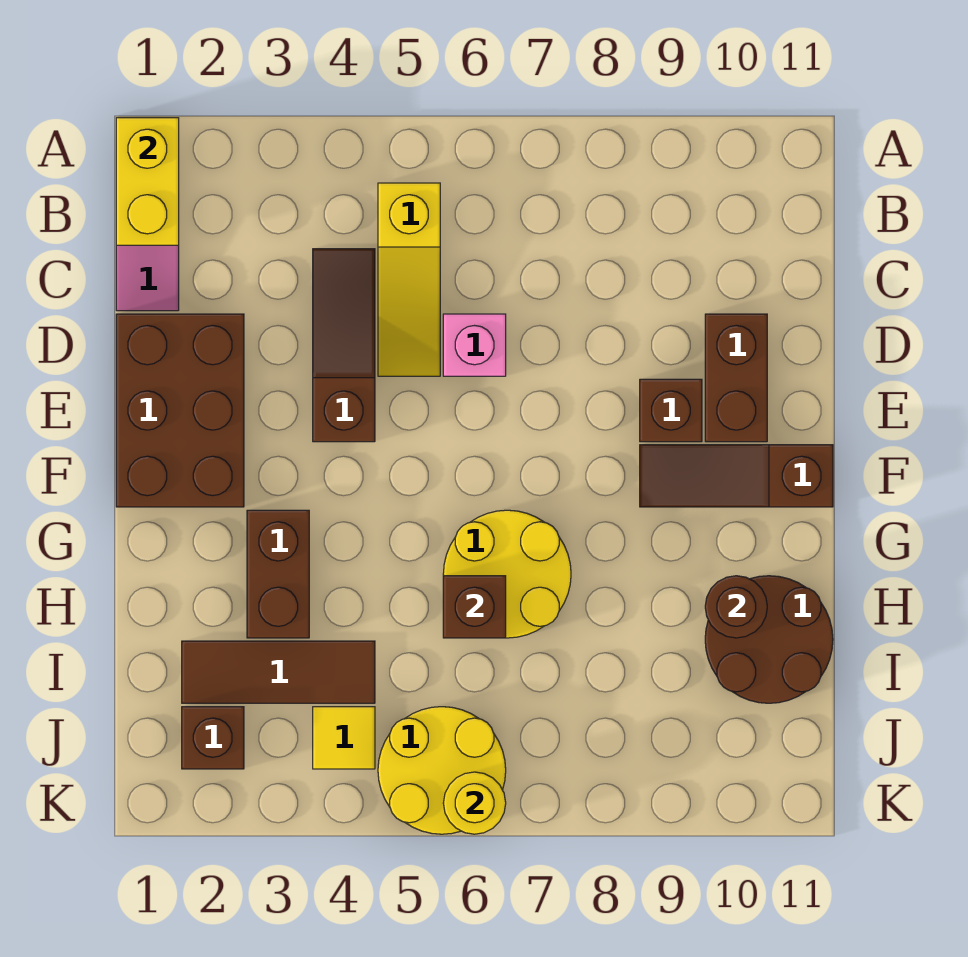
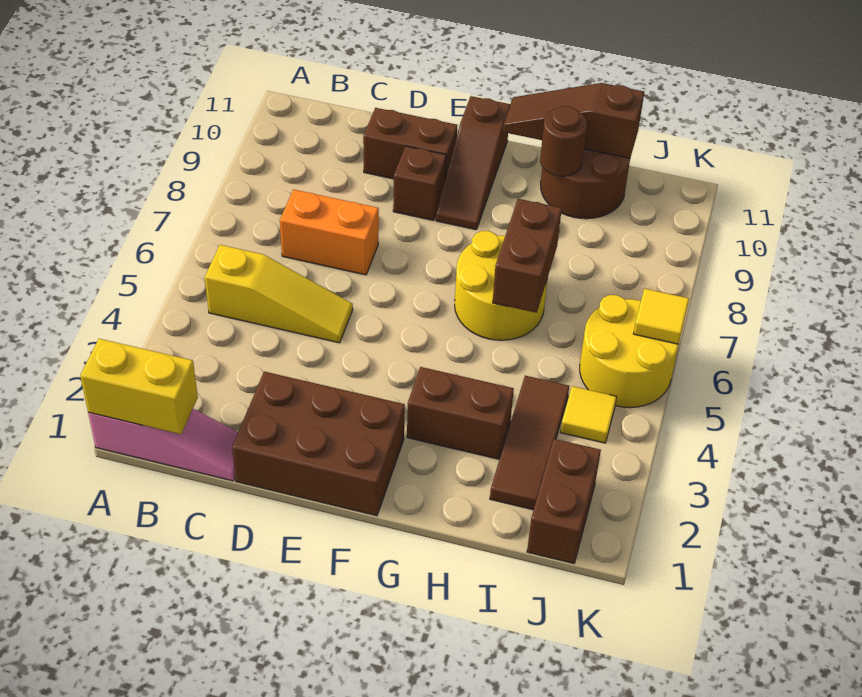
brown slope C4:E4 level 1 top E -> brown slope G11:I11 level 2 top I
none -> orange brick C7:D7 level 1
pink brick D6 level 1 -> none
brown brick H6 level 2 -> brown brick H6:H7 level 2
brown brick J2 level 1 -> brown brick J1:J2 level 1
yellow round brick K6 level 2 -> yellow tile K6 level 2

